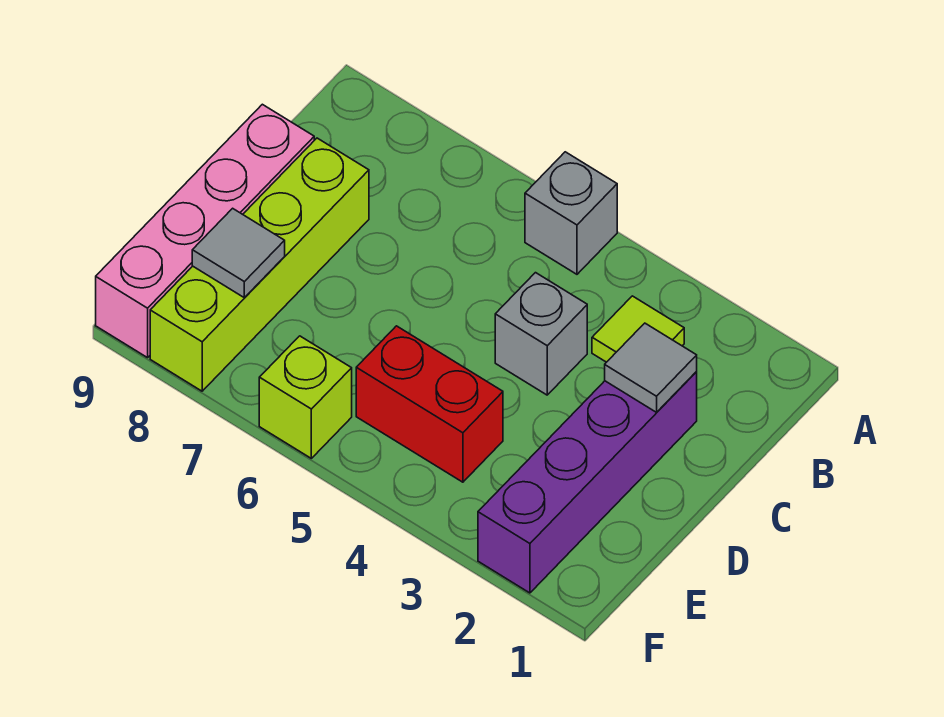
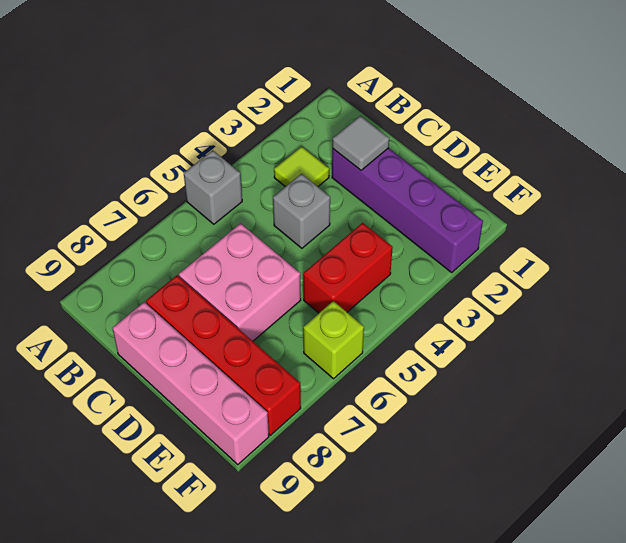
none -> pink brick C6:D7 level 1
lime brick C8:F8 level 1 -> red brick C8:F8 level 1
grey tile E8 level 2 -> none

